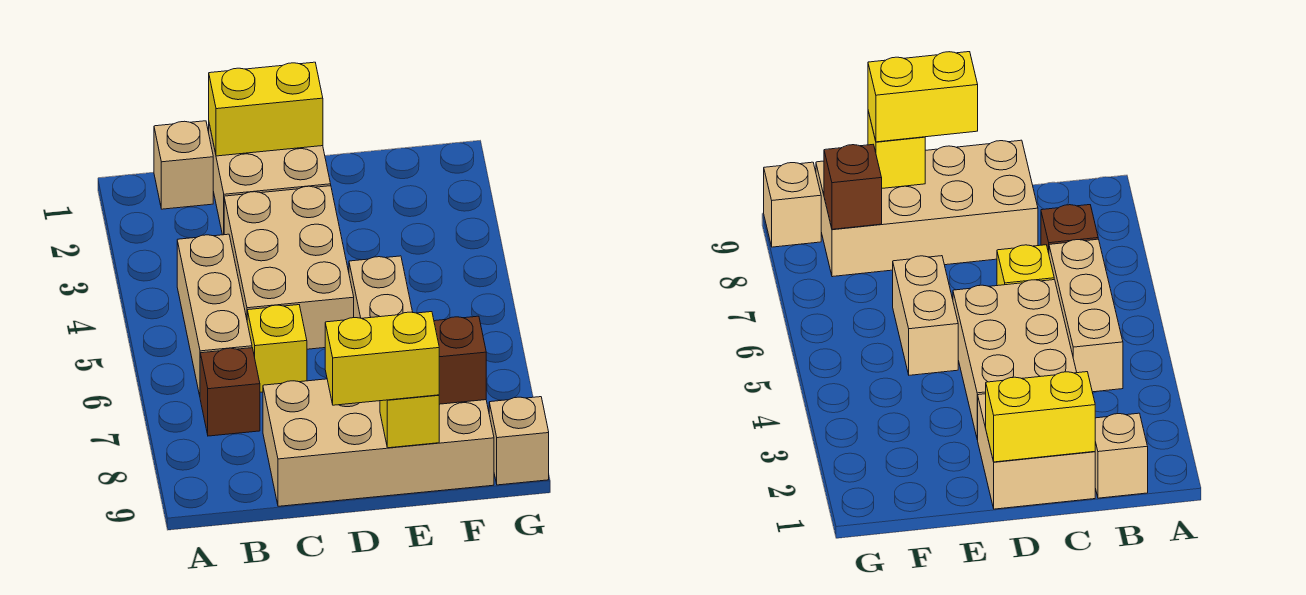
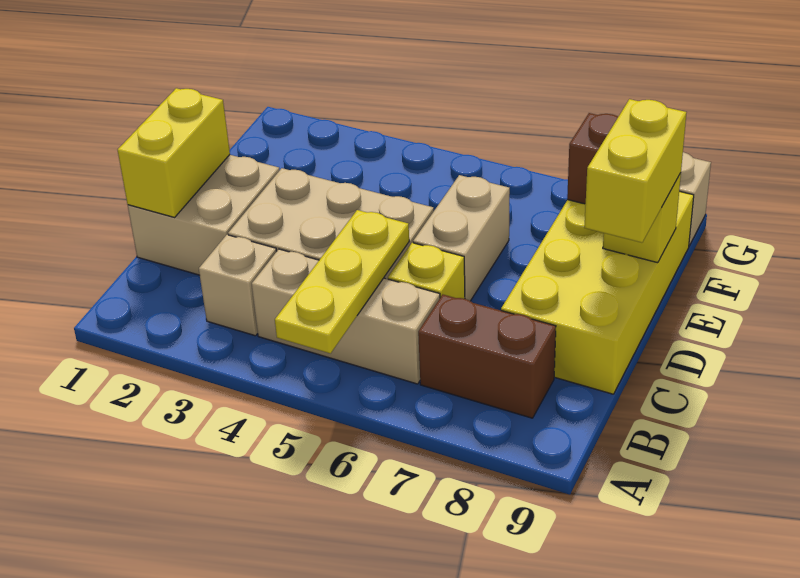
none -> yellow plate A5:C5 level 2
tan brick B1 level 1 -> tan brick B3 level 1
brown brick B7 level 1 -> brown brick B7:B8 level 1
tan brick C8:F9 level 1 -> yellow brick C8:F9 level 1
tan brick E5:E6 level 1 -> tan brick D6:E6 level 1

